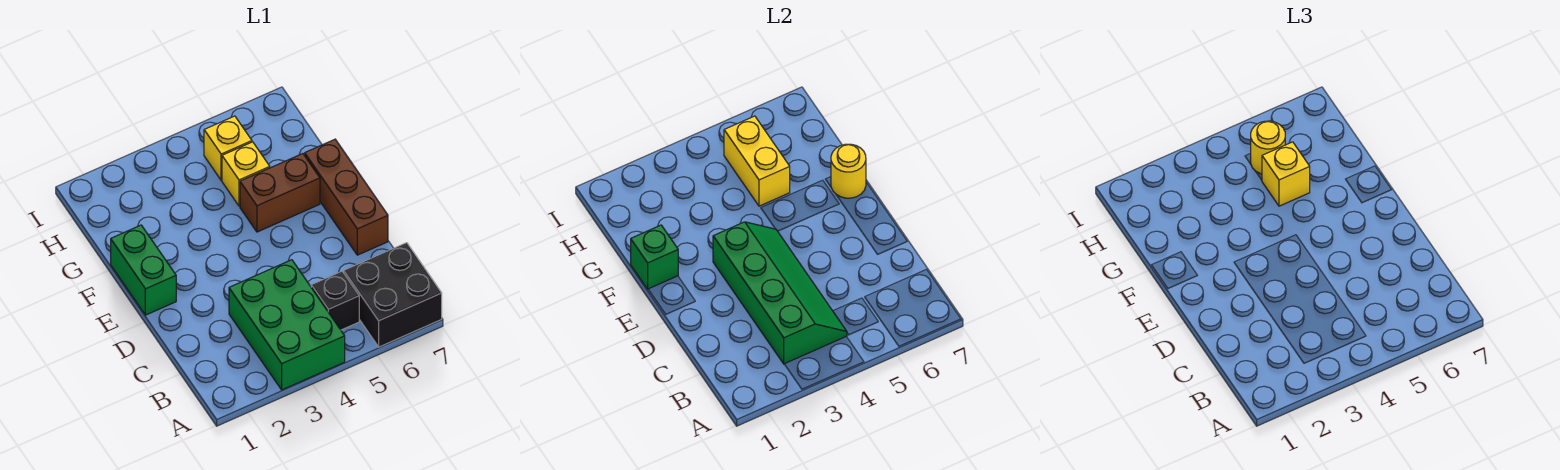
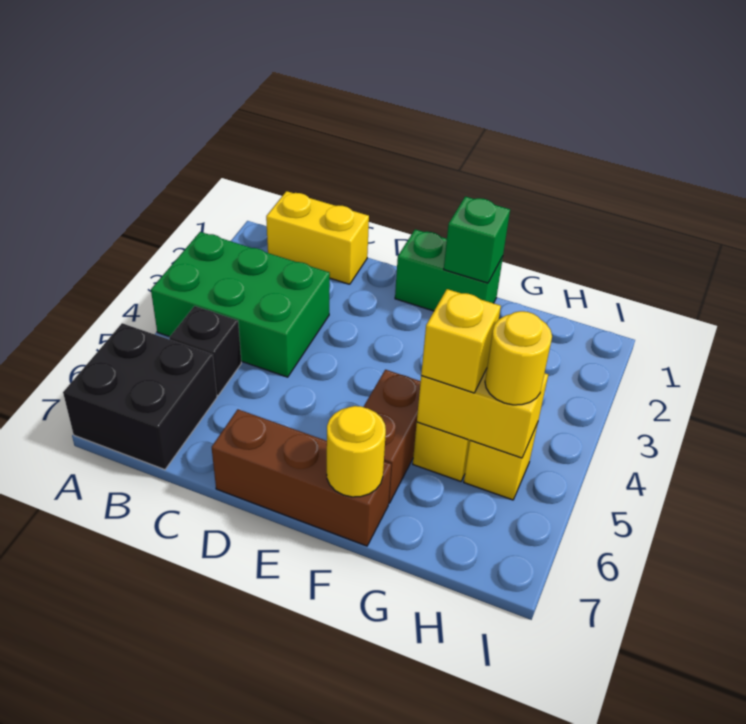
none -> yellow brick B1:C1 level 1
green slope B3:E4 level 2 top 3 -> none

